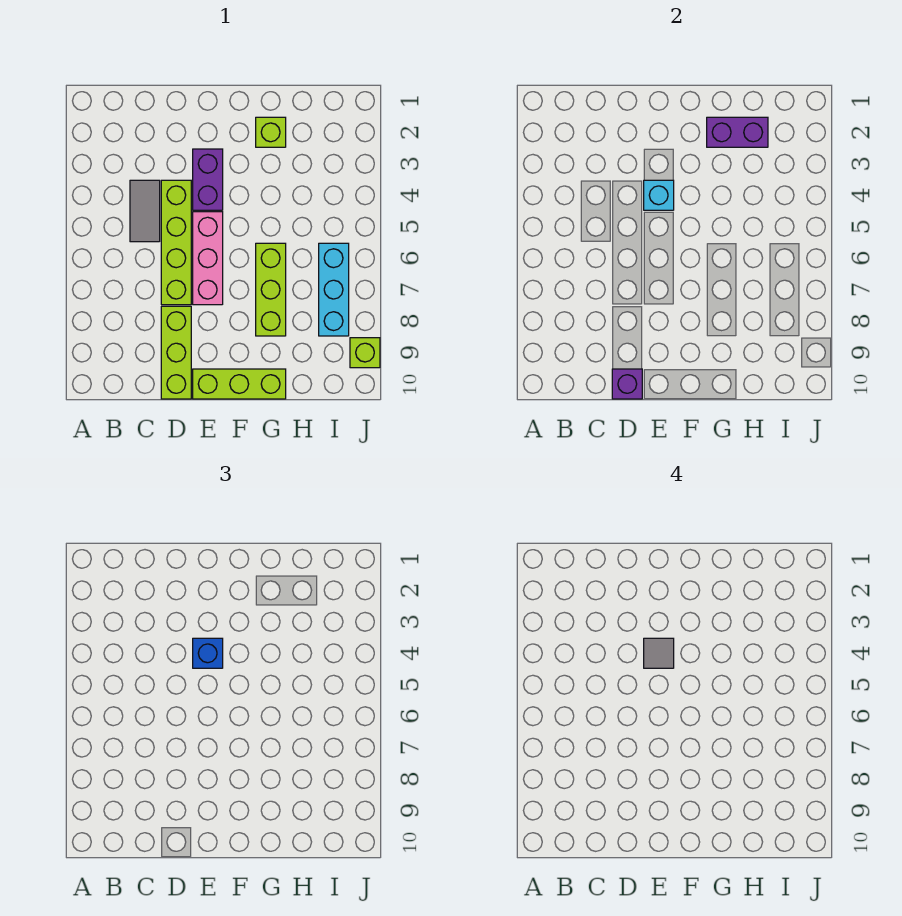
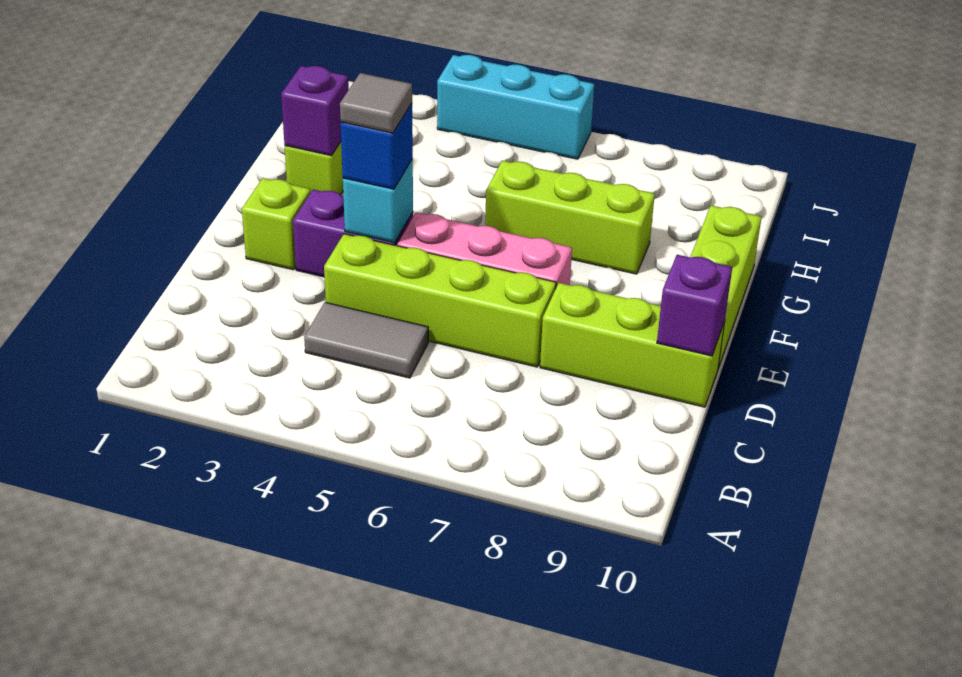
purple brick G2:H2 level 2 -> purple brick G2 level 2
cyan brick I6:I8 level 1 -> cyan brick J4:J6 level 1
lime brick J9 level 1 -> lime brick E2 level 1

